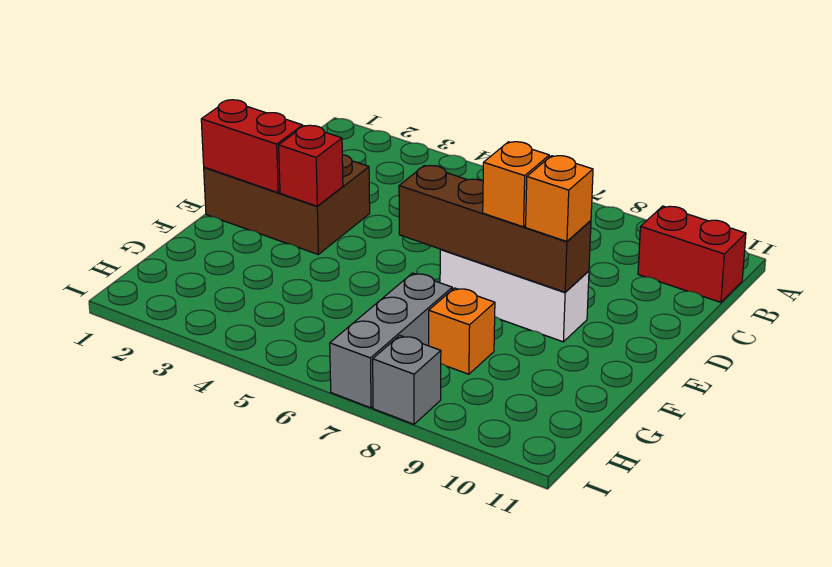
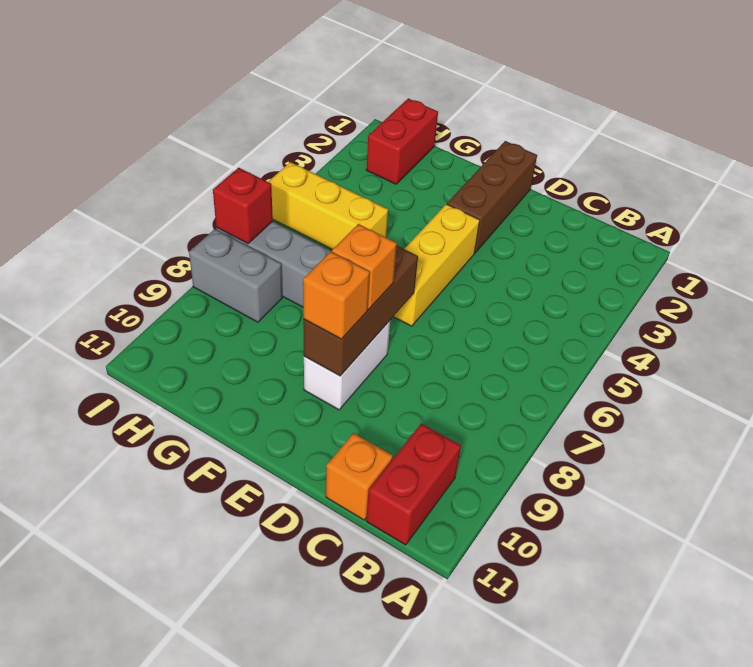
brown brick D1:E3 level 1 -> brown brick E1:E3 level 1
red brick E1:E2 level 2 -> red brick H1:H2 level 1
red brick E3 level 2 -> red brick I7 level 2
none -> yellow brick E4:E6 level 1
brown brick E6:E9 level 2 -> brown brick E7:E9 level 2
white brick E7:E9 level 1 -> white brick E8:E9 level 1
none -> yellow brick G5:I5 level 1
orange brick G8 level 1 -> orange brick C11 level 1
grey brick I8 level 1 -> grey brick H8:I8 level 1

